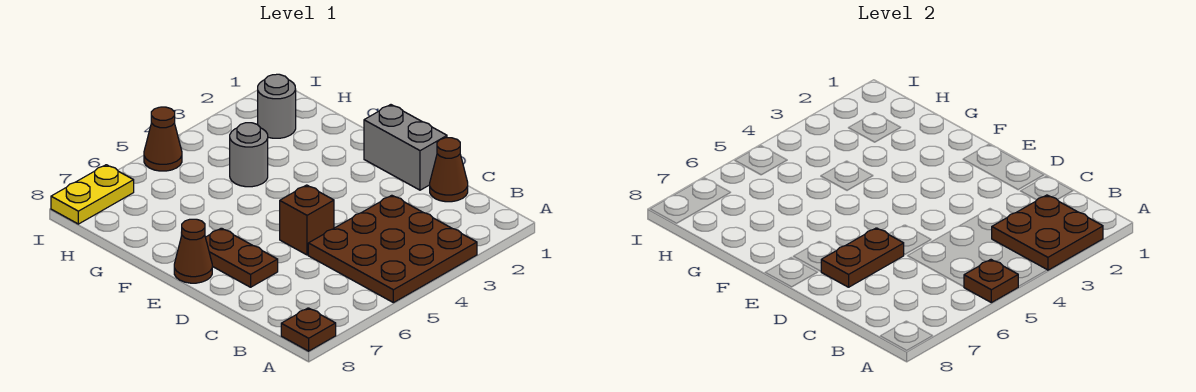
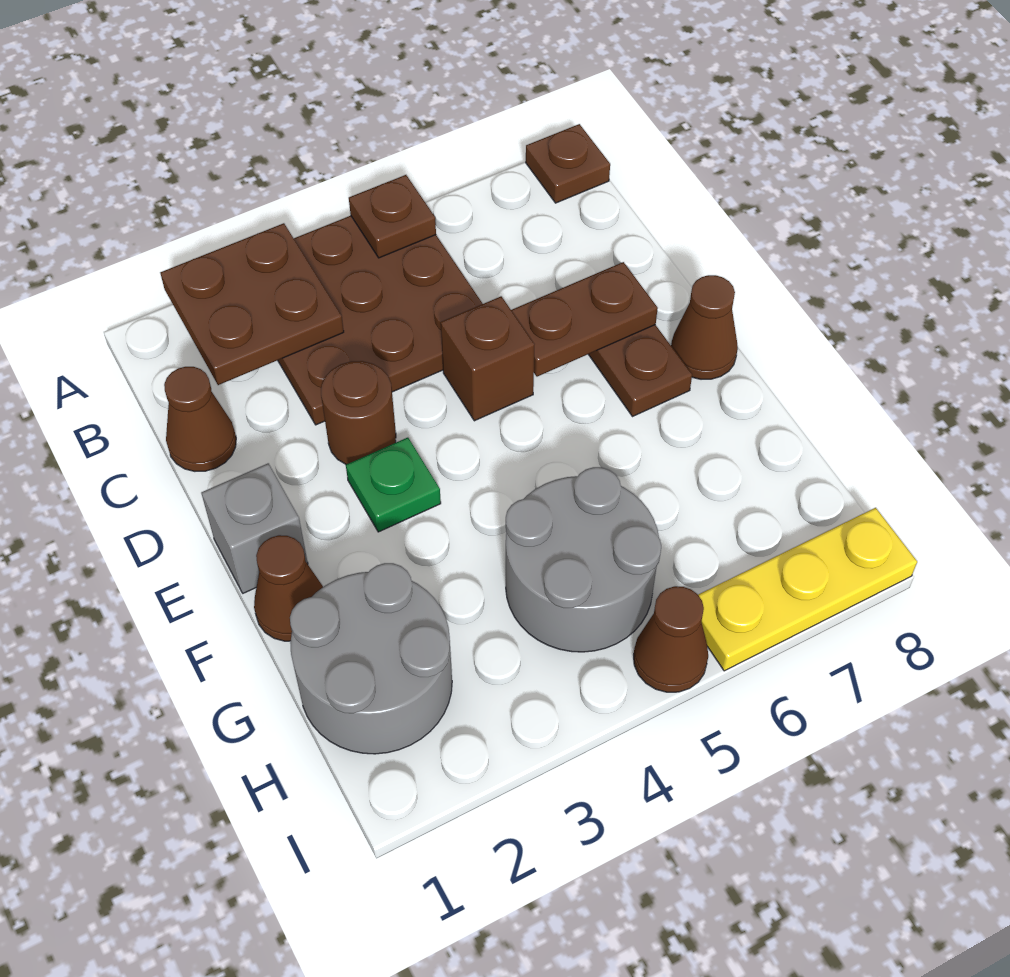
grey brick D1:E1 level 1 -> grey brick E1 level 1
none -> brown round brick D3 level 1
none -> green plate E3 level 1
none -> brown cone F1 level 1
grey round brick G4 level 1 -> grey round brick G4:H5 level 1
grey round brick H2 level 1 -> grey round brick G1:H2 level 1
yellow plate I7:I8 level 1 -> yellow plate I6:I8 level 1

